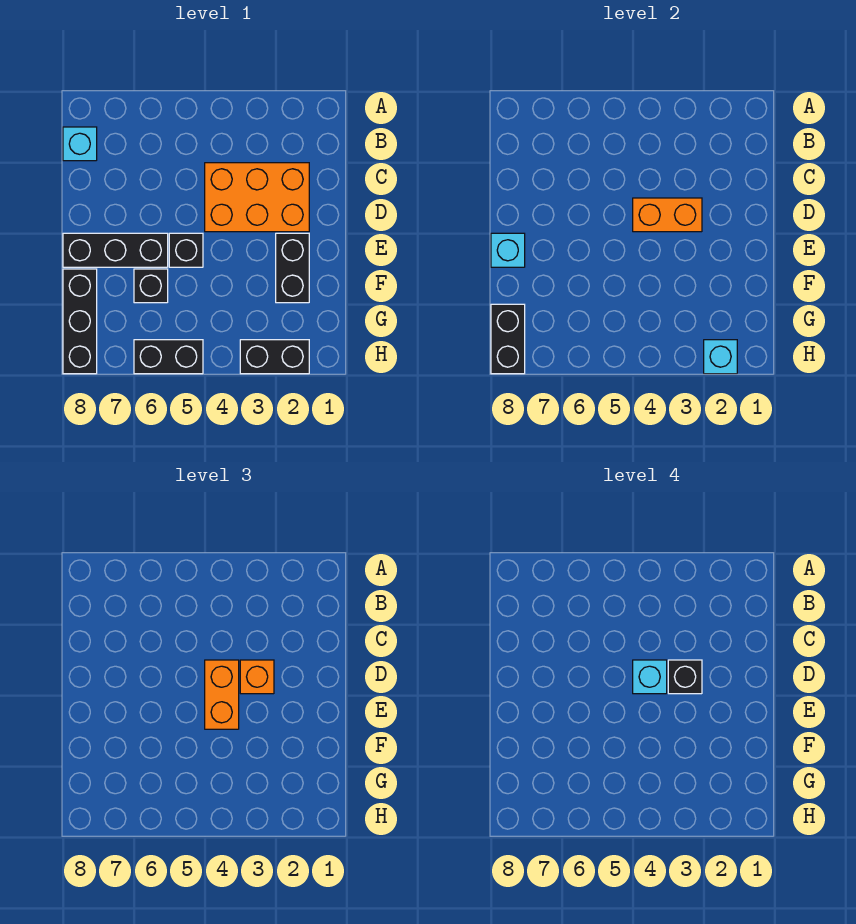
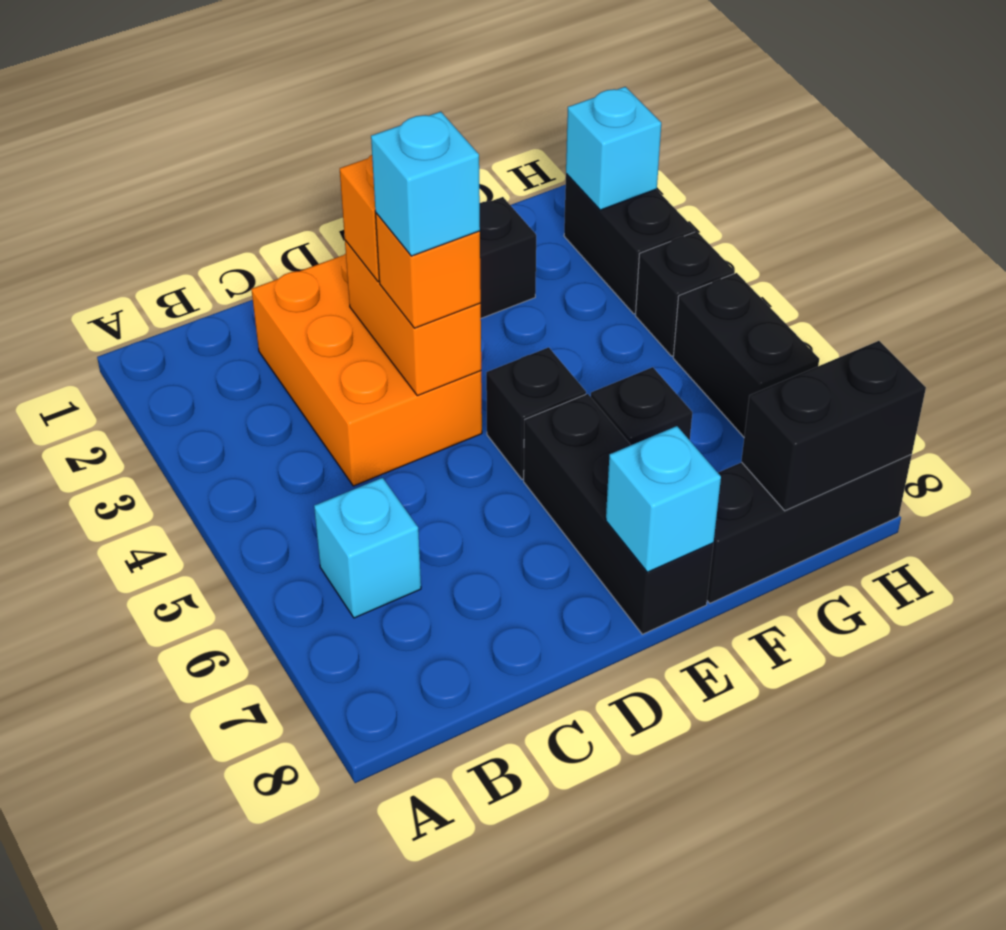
cyan brick B8 level 1 -> cyan brick B6 level 1
black brick D3 level 4 -> black brick H4 level 1
orange brick D4:E4 level 3 -> orange brick D4 level 3

